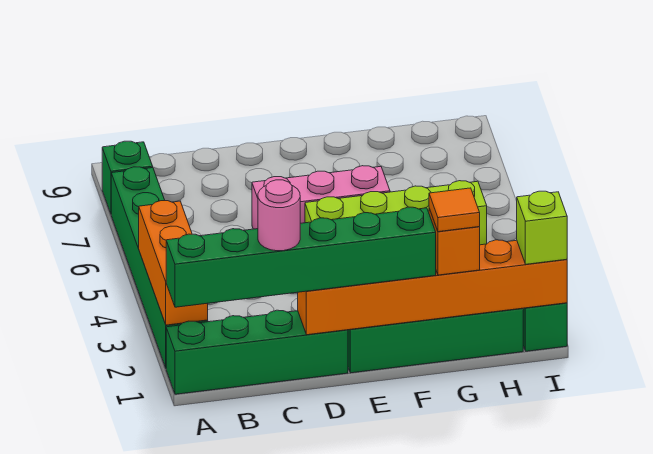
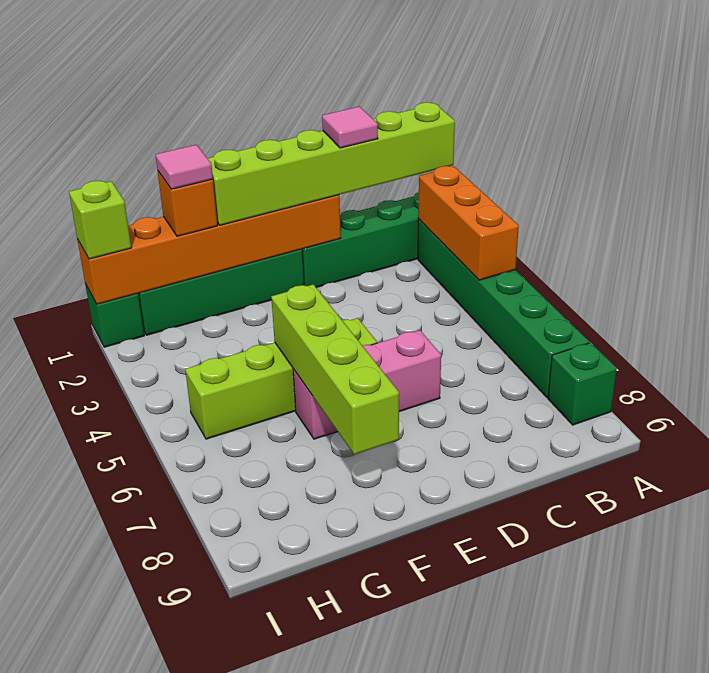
green brick A1:F1 level 3 -> lime brick A1:F1 level 3
pink round brick C1 level 4 -> pink tile C1 level 4
none -> lime brick F5:F8 level 2
orange tile G1 level 4 -> pink tile G1 level 4

